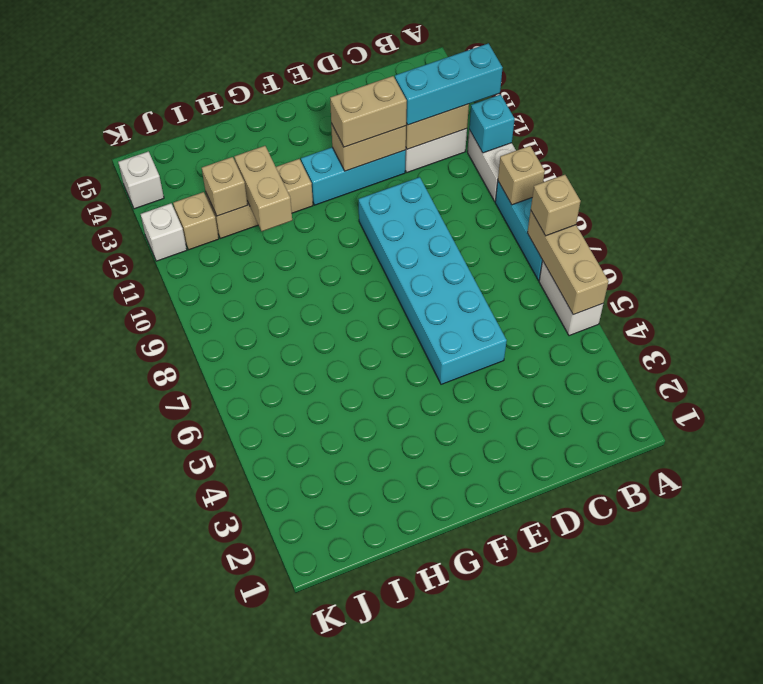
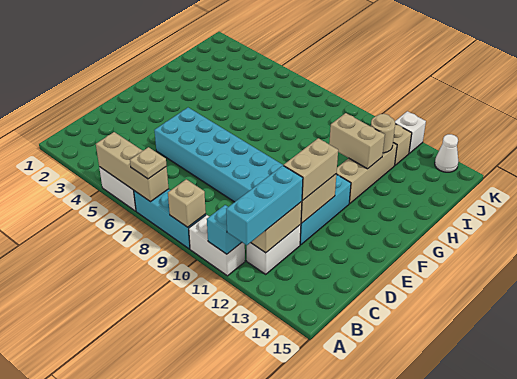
tan brick A7 level 3 -> tan plate A7 level 3
tan brick I12 level 2 -> tan round brick I12 level 2
white brick K14 level 1 -> white cone K14 level 1

